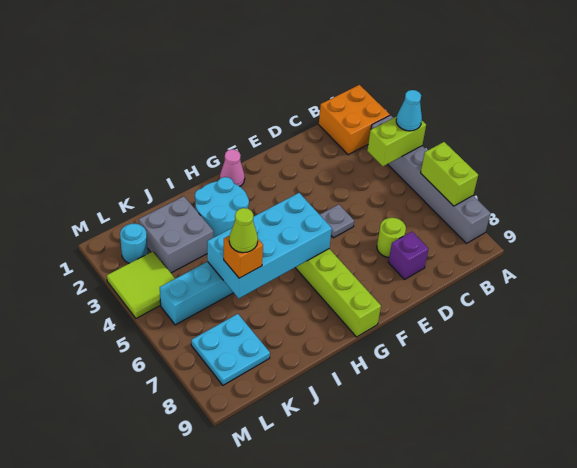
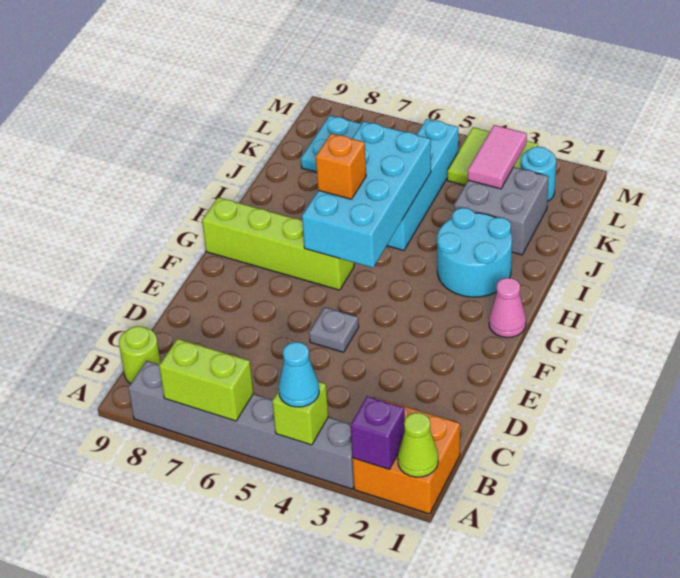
lime brick A4:B4 level 2 -> lime brick A4 level 2
lime round brick D7 level 1 -> lime round brick B9 level 1
purple brick D8 level 1 -> purple brick A2 level 2
orange brick J6 level 3 -> orange brick H6 level 3
lime cone J6 level 4 -> lime cone A1 level 2
none -> pink tile K3:L3 level 2

